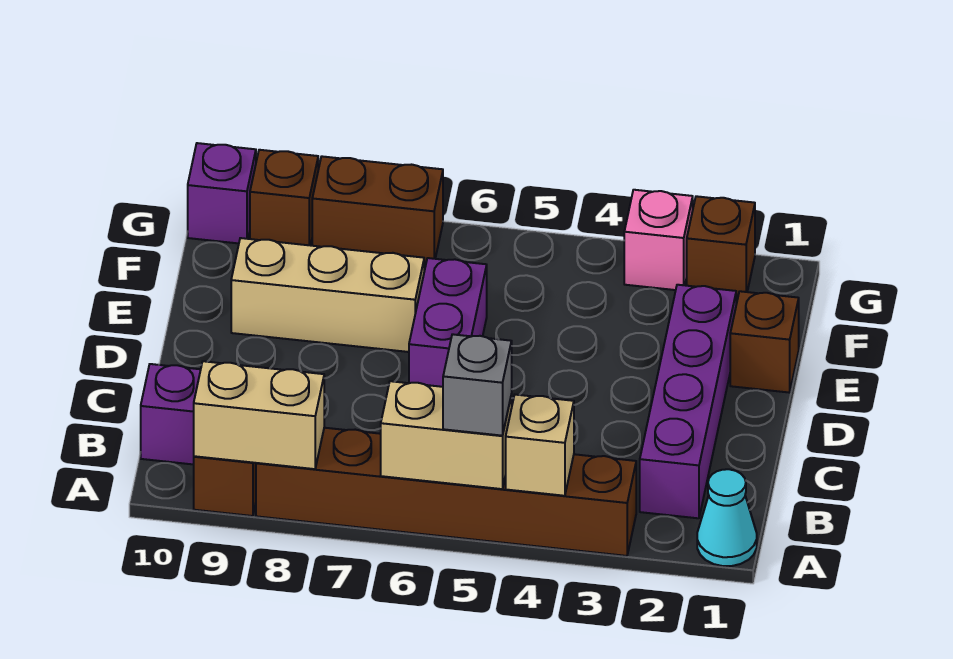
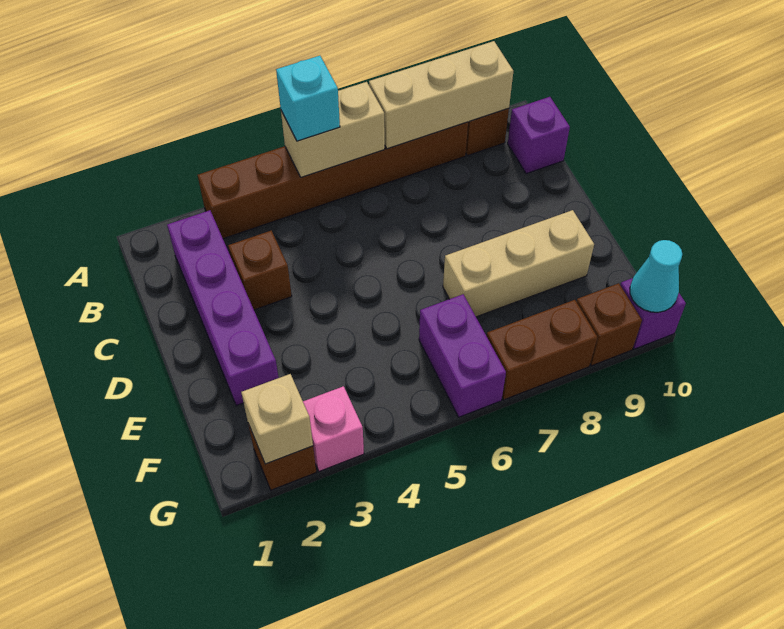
cyan cone A1 level 1 -> cyan cone G10 level 2
tan brick A4 level 2 -> tan brick G2 level 2
grey brick A5 level 3 -> cyan brick A5 level 3
tan brick A8:A9 level 2 -> tan brick A7:A9 level 2
purple brick D6:E6 level 1 -> purple brick F6:G6 level 1
brown brick E1 level 1 -> brown brick C3 level 1

